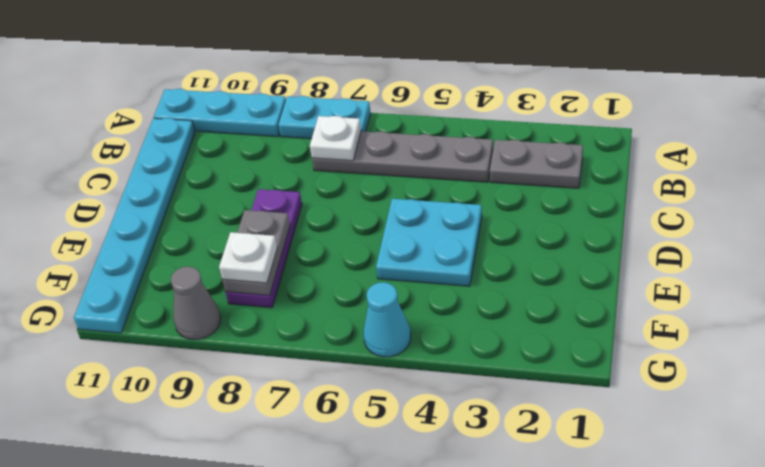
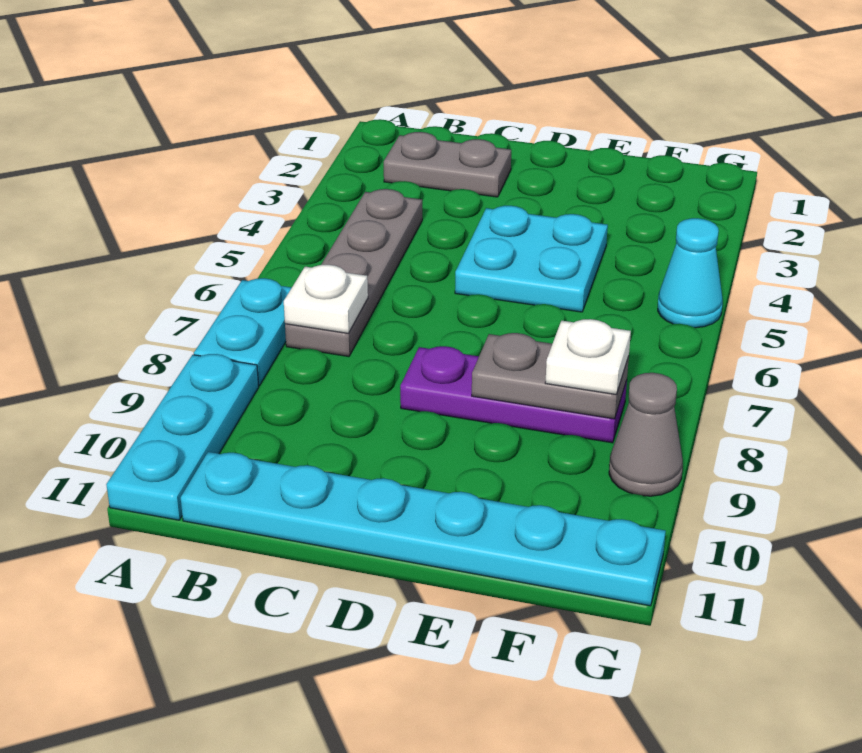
grey plate B2:B3 level 1 -> grey plate B2:C2 level 1

